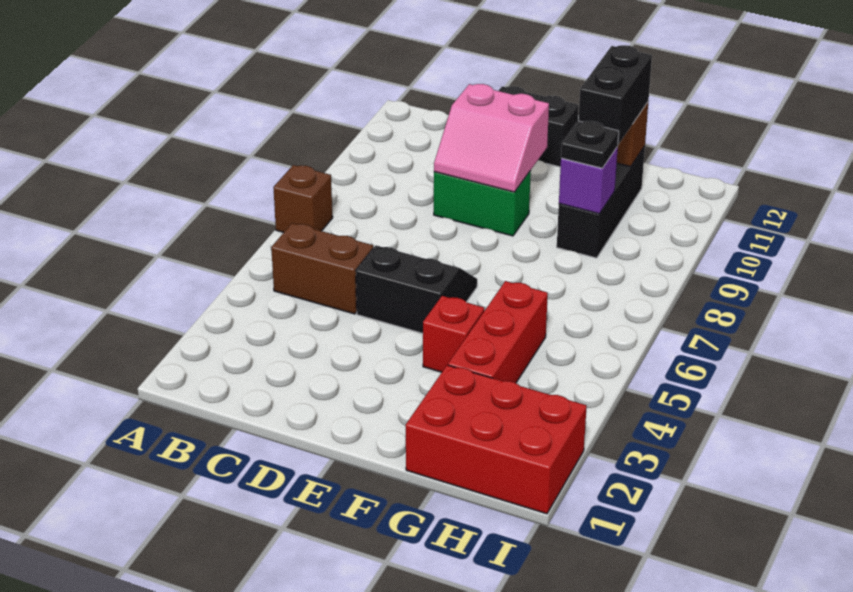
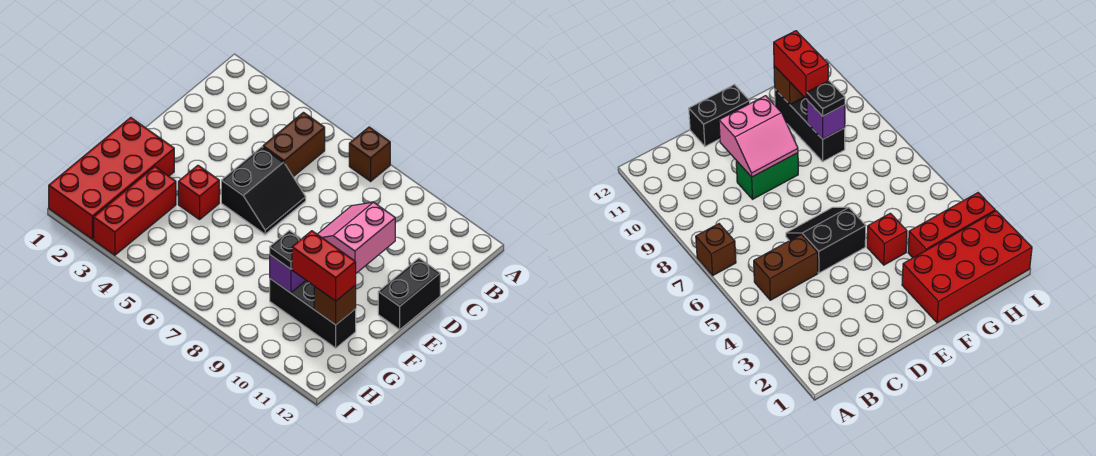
red brick G1:I2 level 1 -> red brick F1:I2 level 1
red brick G3:G5 level 1 -> red brick G3:I3 level 1
black brick G10:G11 level 3 -> red brick G10:G11 level 3

